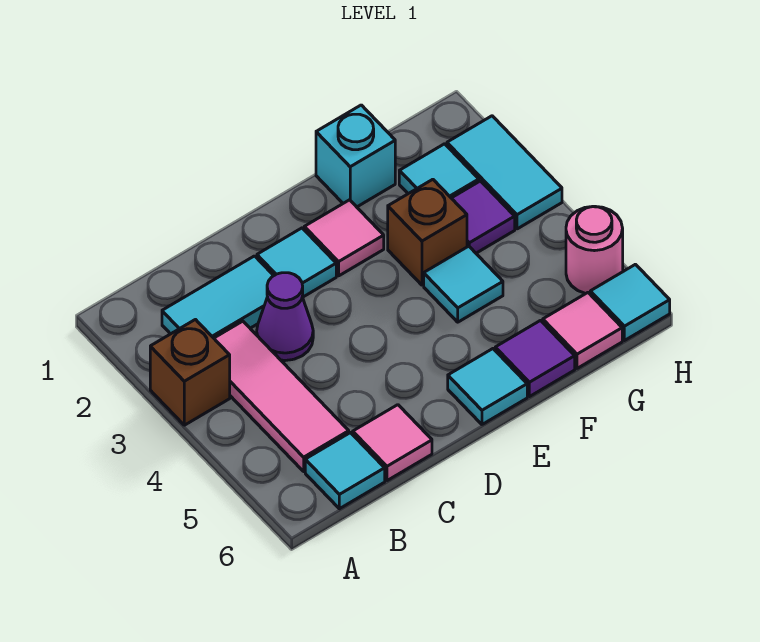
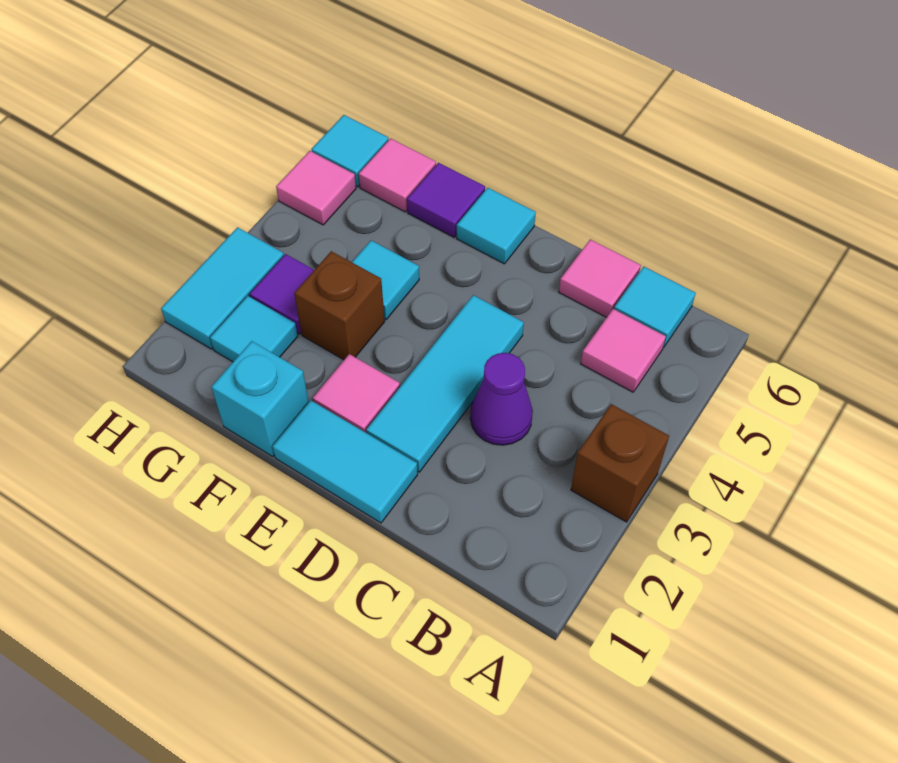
cyan tile B2:C2 level 1 -> cyan tile D1:E1 level 1
pink tile B3:B5 level 1 -> pink tile B5 level 1
cyan tile D2 level 1 -> cyan tile D2:D4 level 1
pink round brick H5 level 1 -> pink tile H5 level 1

